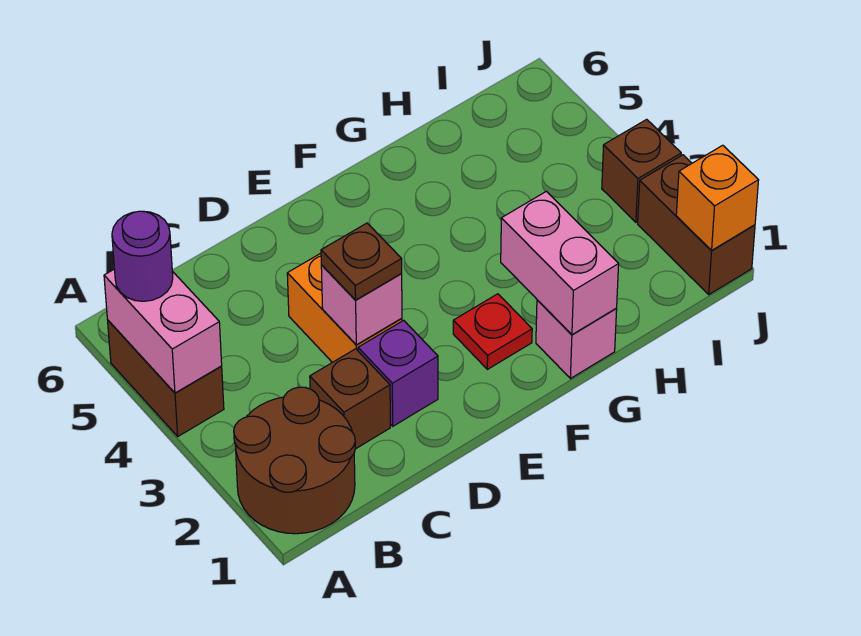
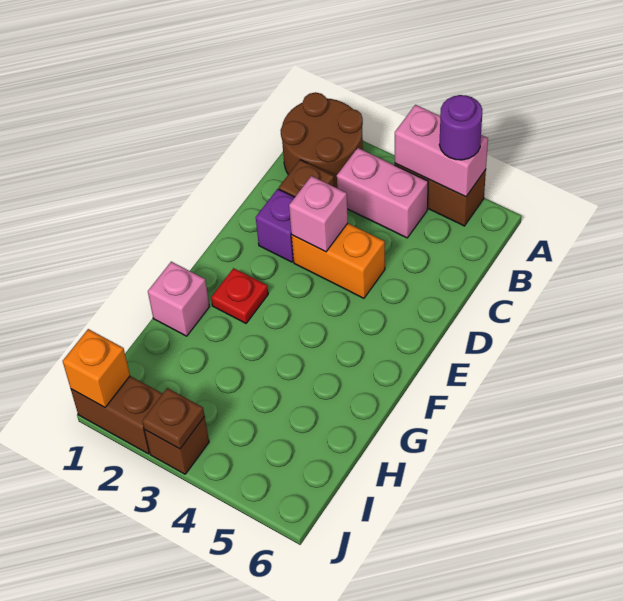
brown plate D3 level 3 -> brown plate J3 level 2
pink brick G1:G2 level 2 -> pink brick B3:B4 level 1

